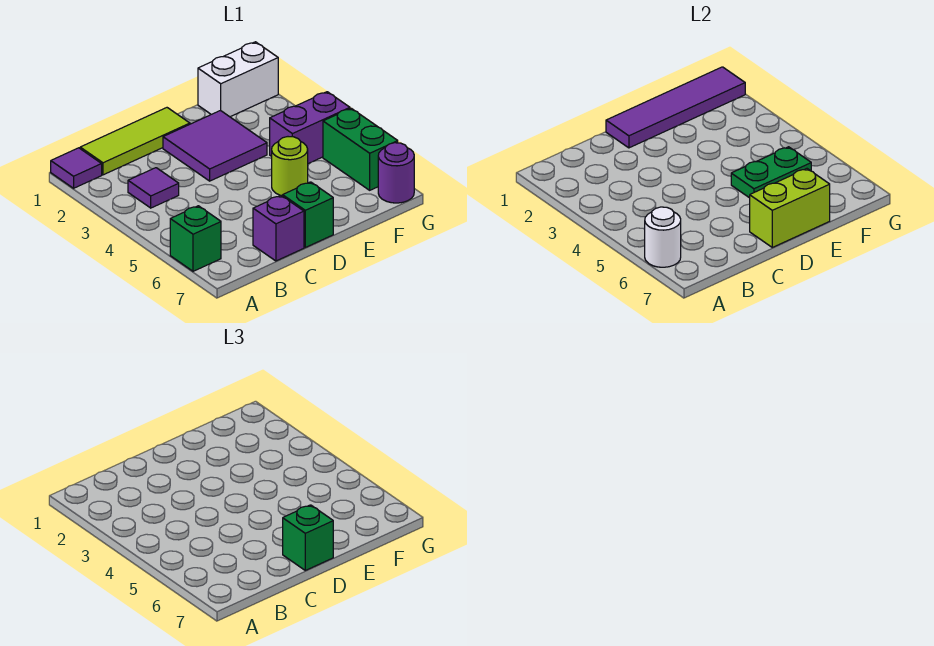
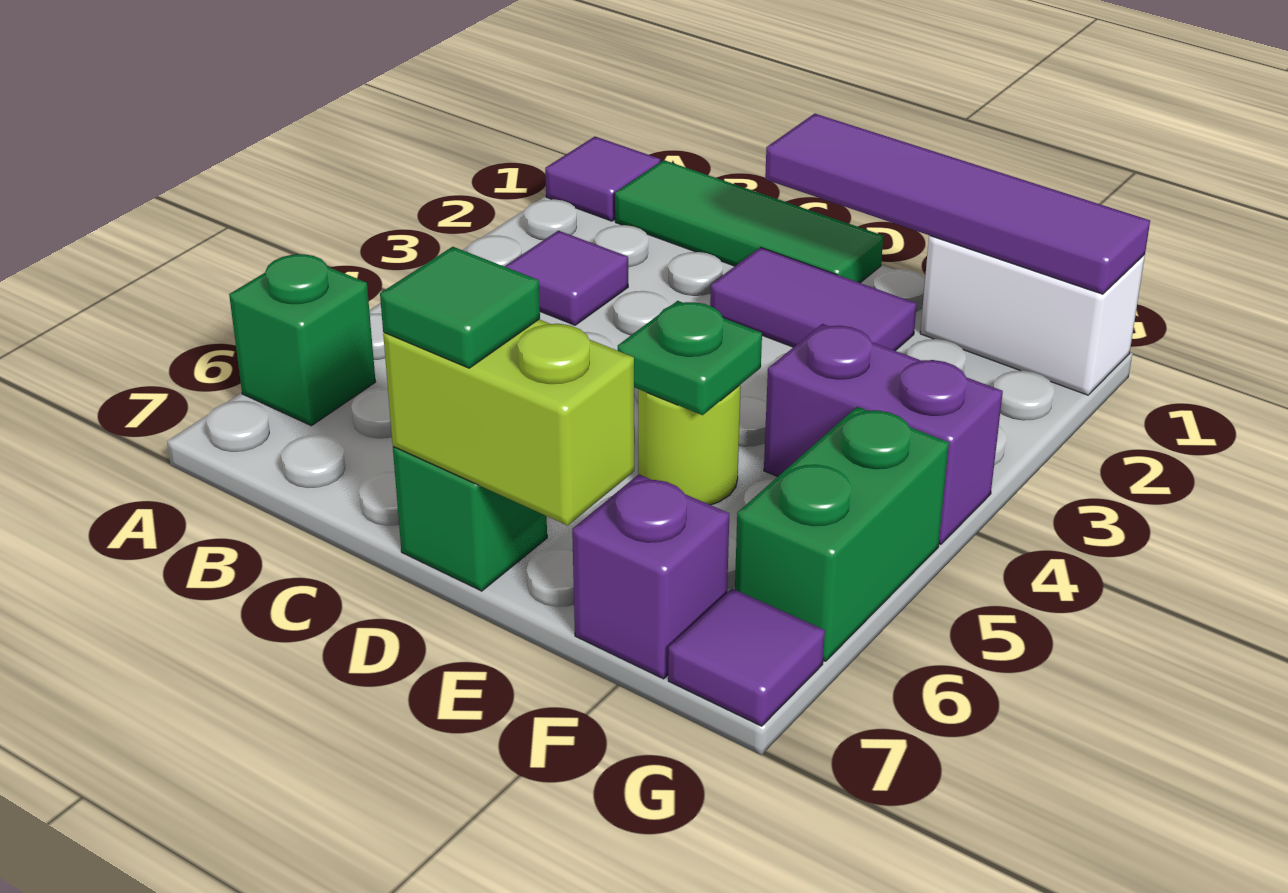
white round brick A6 level 2 -> none
lime tile B1:D1 level 1 -> green tile B1:D1 level 1
purple brick C7 level 1 -> purple brick F7 level 1
purple tile D2:E3 level 1 -> purple tile D2:E2 level 1
green brick D7 level 3 -> green tile D7 level 3
green plate E5:F5 level 2 -> green plate E5 level 2
purple round brick G7 level 1 -> purple tile G7 level 1

